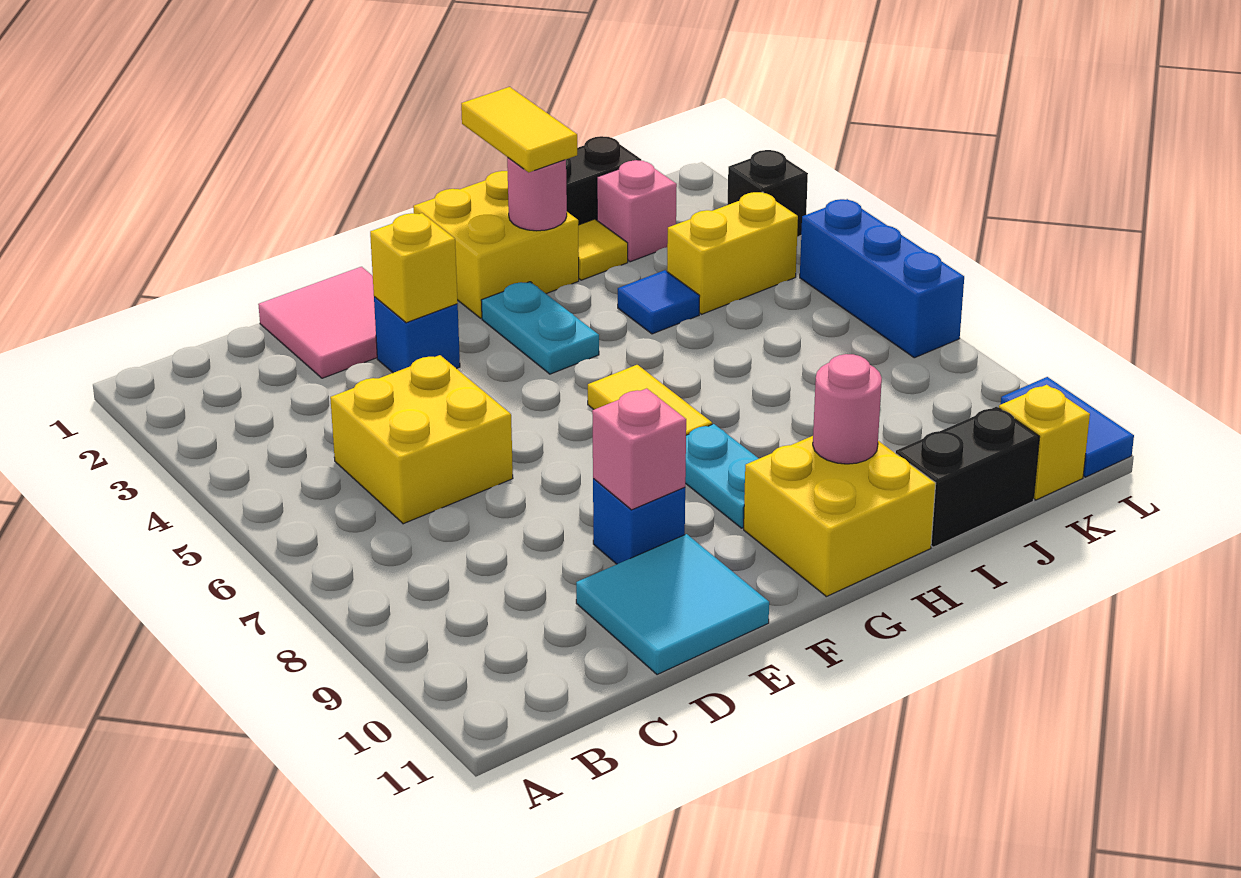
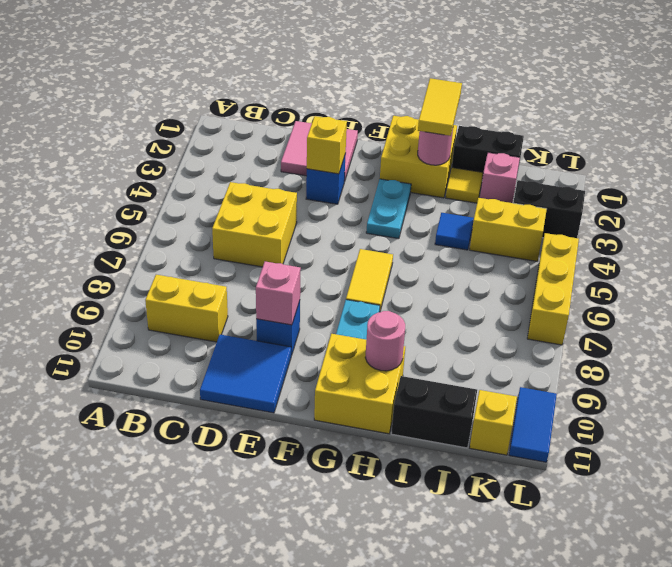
none -> yellow brick B9:C9 level 1
cyan tile D10:E11 level 1 -> blue tile D10:E11 level 1
black brick L3 level 1 -> black brick K3:L3 level 1
blue brick L5:L7 level 1 -> yellow brick L5:L7 level 1

